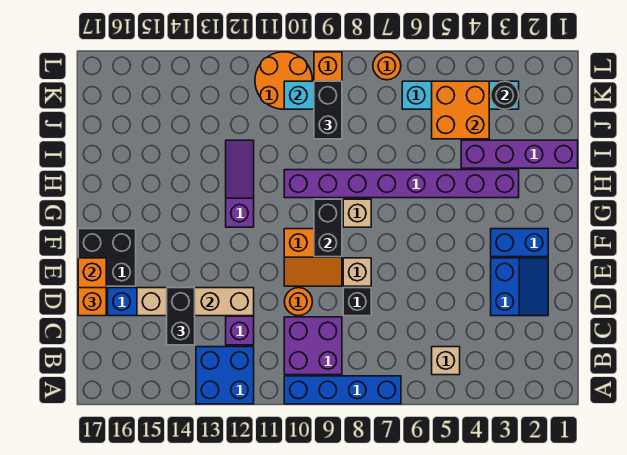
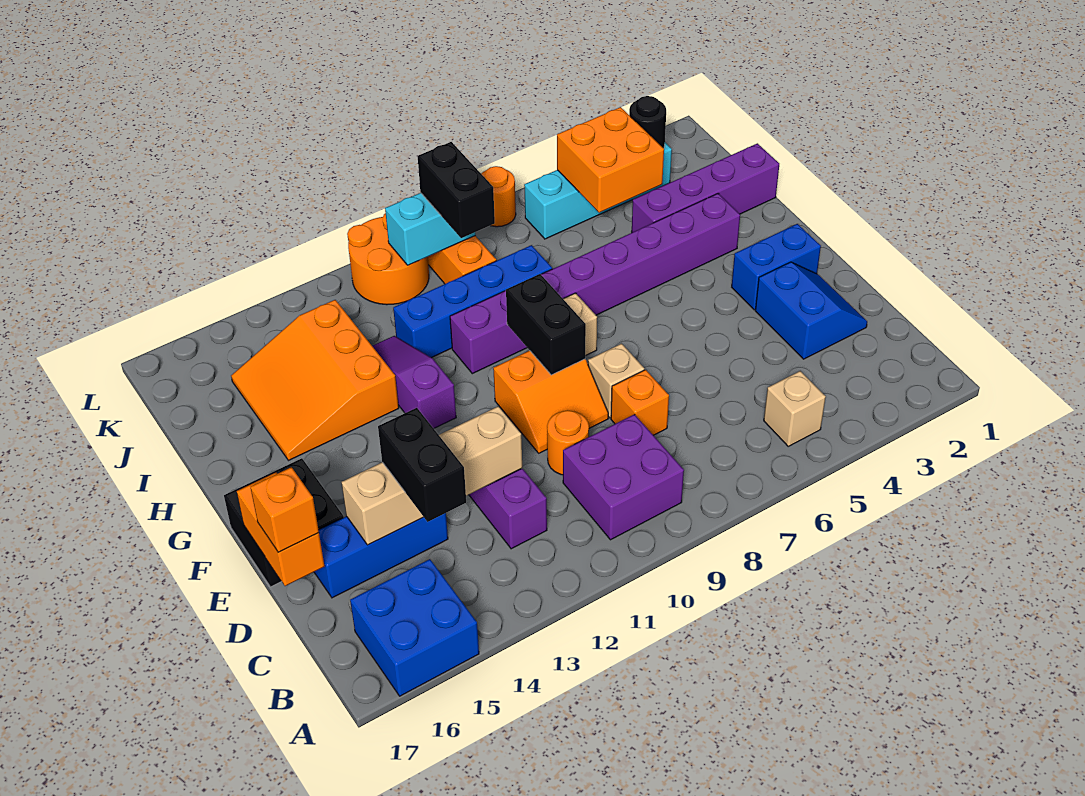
blue brick A7:A10 level 1 -> blue brick I8:I11 level 1
blue brick A12:B13 level 1 -> blue brick A15:B16 level 1
black brick D8 level 1 -> orange brick D8 level 1
none -> orange slope H13:J15 level 1 top 13

